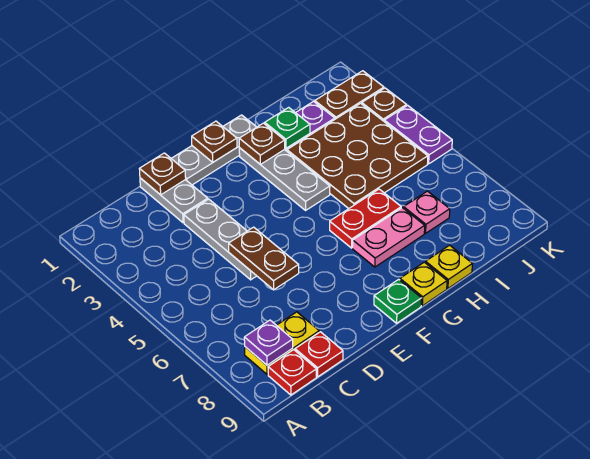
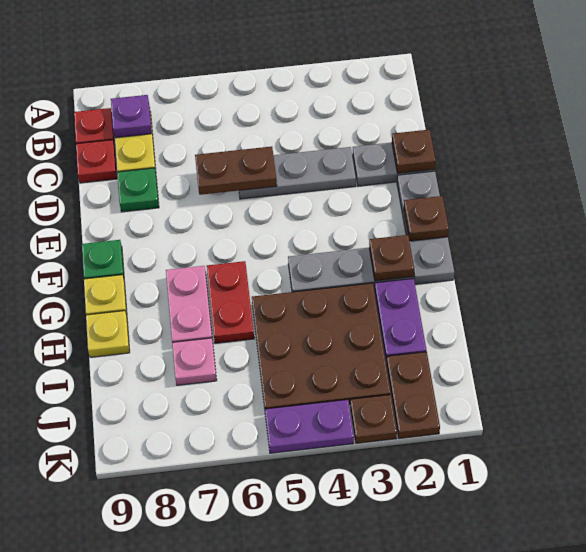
green plate H2 level 2 -> green plate D8 level 1

